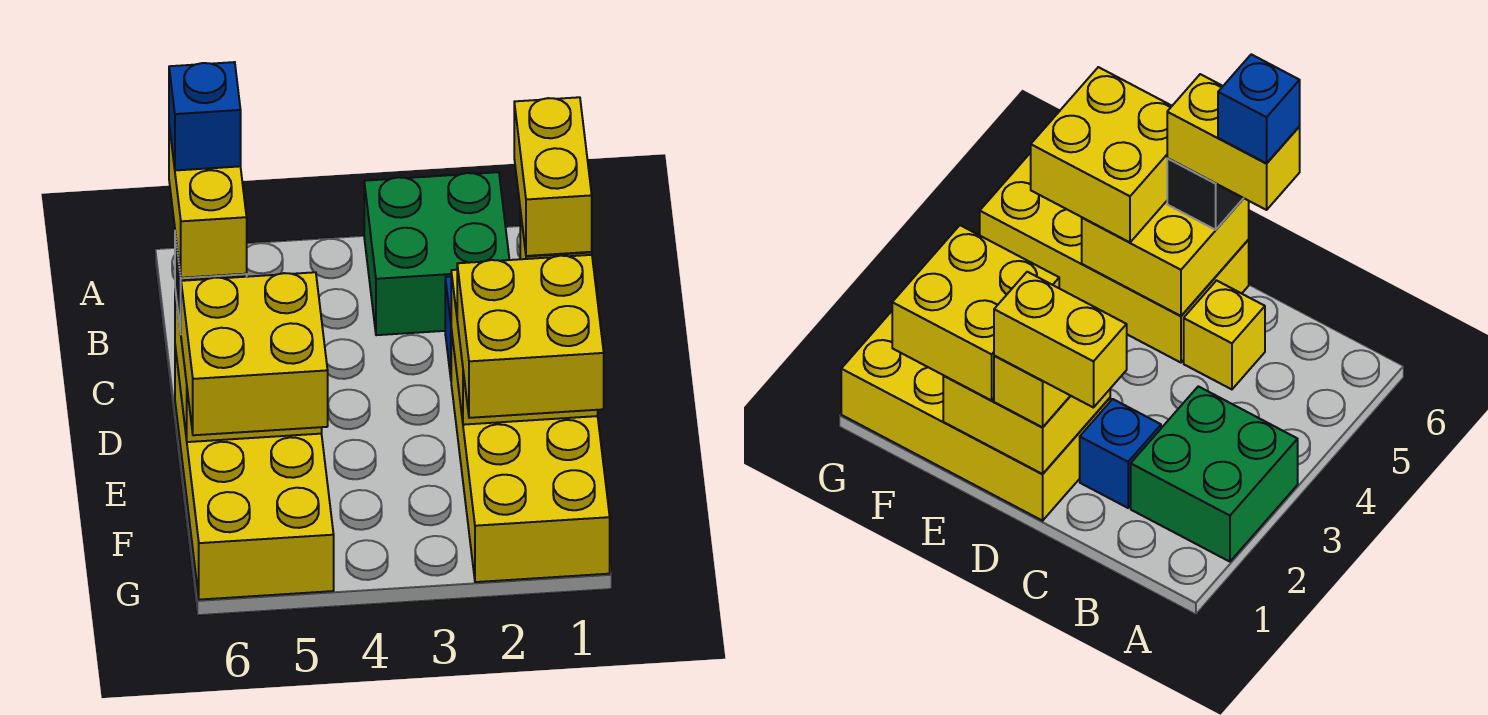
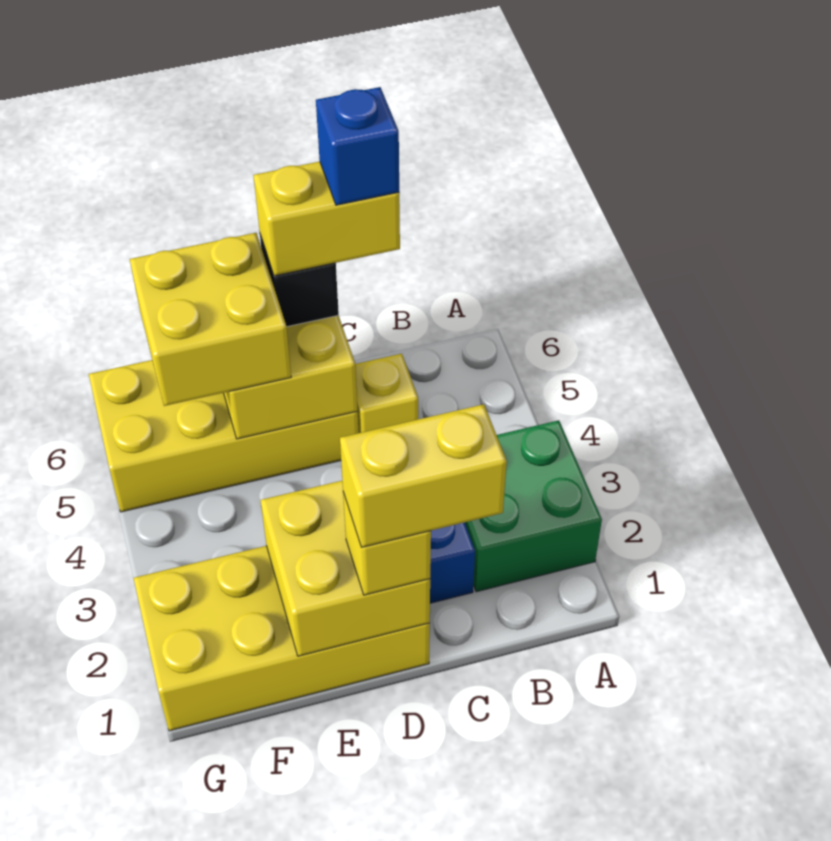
yellow brick E1:F2 level 3 -> none

